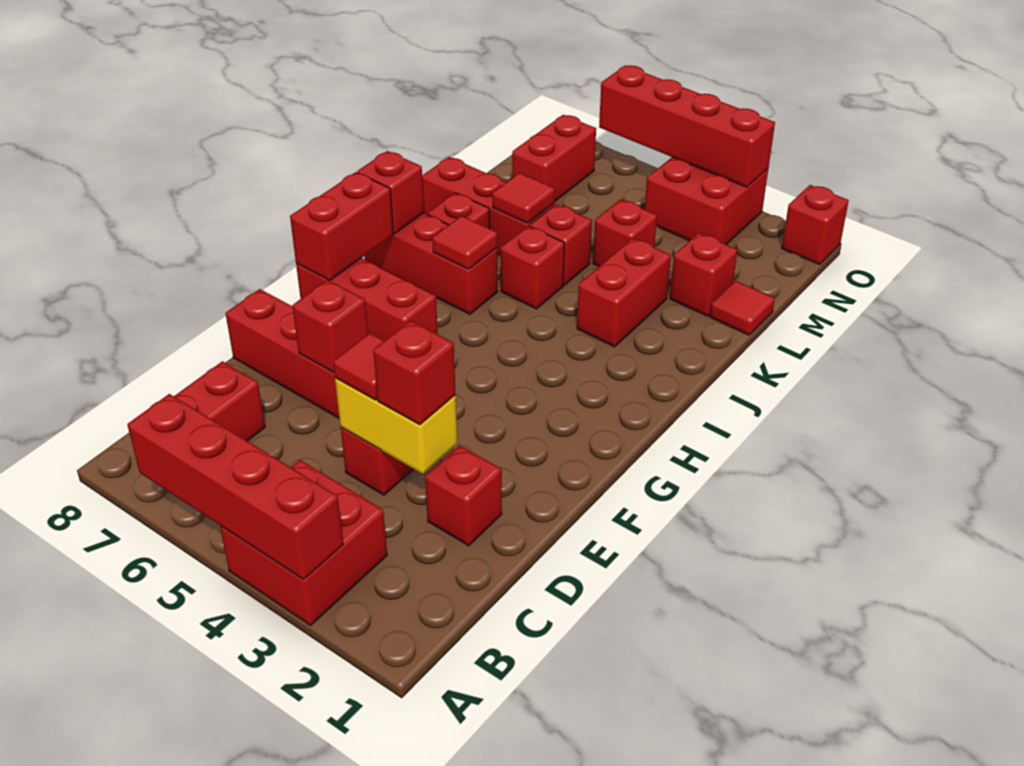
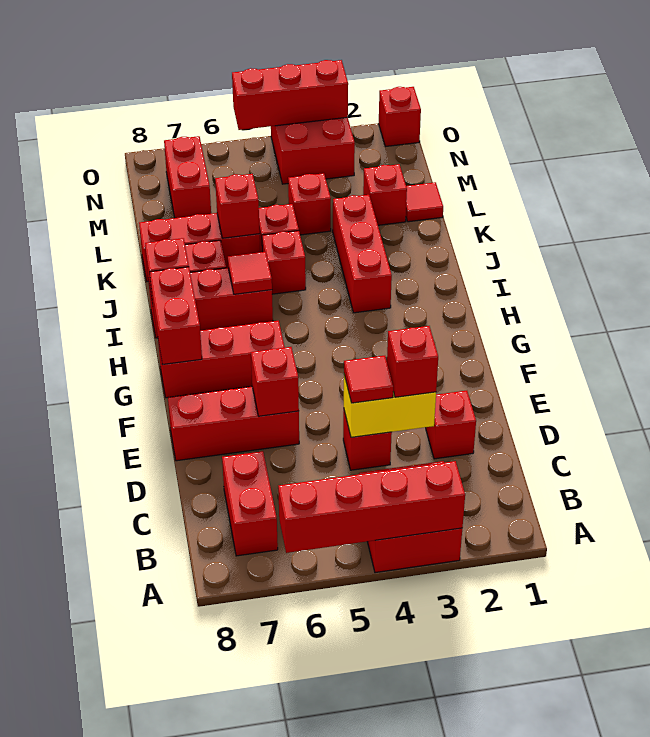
red brick J3:K3 level 1 -> red brick I3:K3 level 1
red tile K6 level 2 -> red brick K6 level 2
red brick O3:O6 level 2 -> red brick O3:O5 level 2

